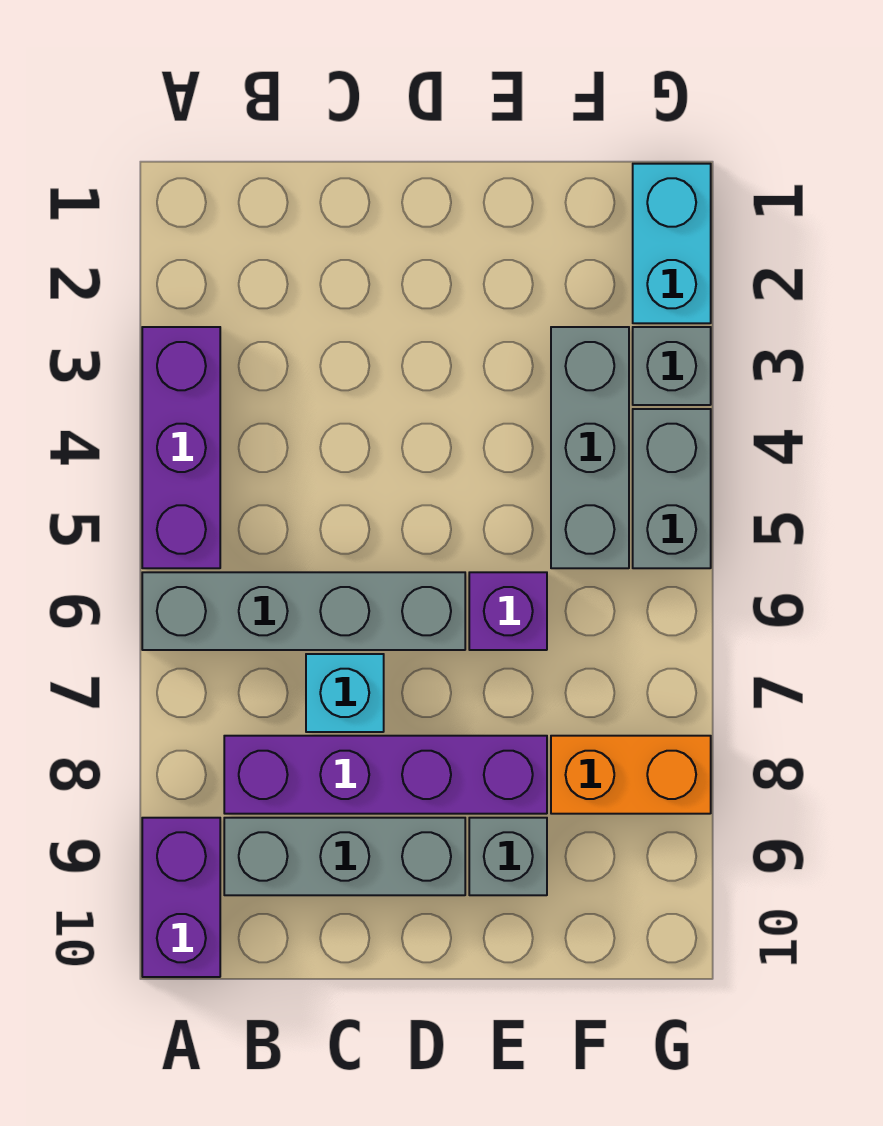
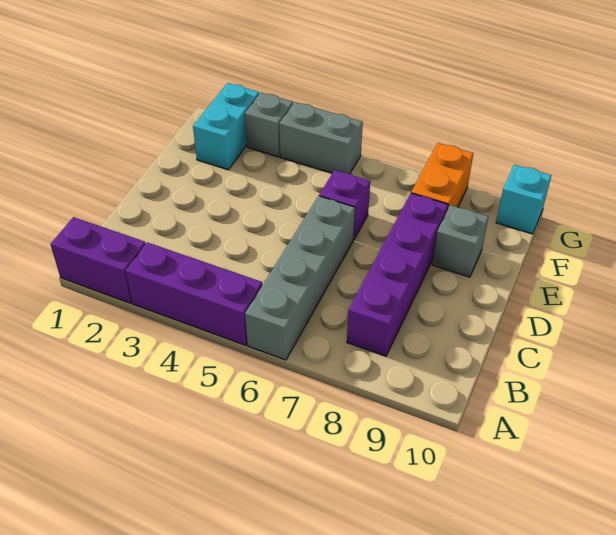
purple brick A9:A10 level 1 -> purple brick A1:A2 level 1
grey brick B9:D9 level 1 -> none
cyan brick C7 level 1 -> cyan brick G10 level 1
grey brick F3:F5 level 1 -> none
cyan brick G1:G2 level 1 -> cyan brick F2:G2 level 1

